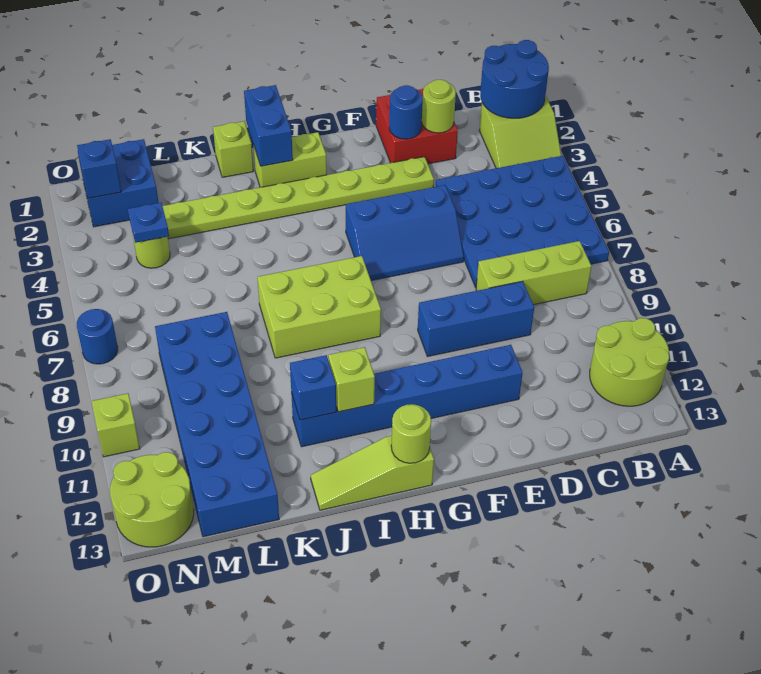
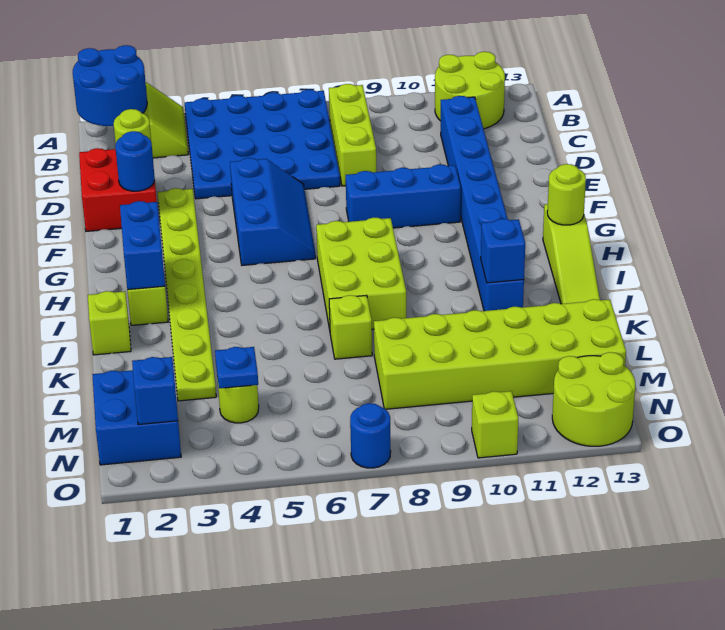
blue brick D9:F9 level 1 -> blue brick F8:F10 level 1
blue brick E11:J11 level 1 -> blue brick C11:J11 level 1
blue brick I1:I2 level 2 -> blue brick H2:I2 level 2
lime brick I11 level 2 -> lime brick K7 level 1
blue brick L8:M13 level 1 -> lime brick L8:M13 level 1

